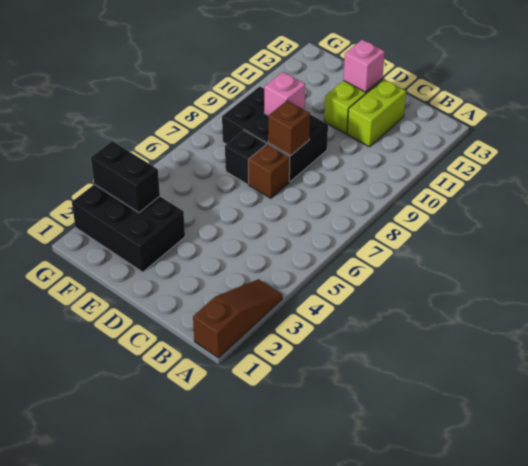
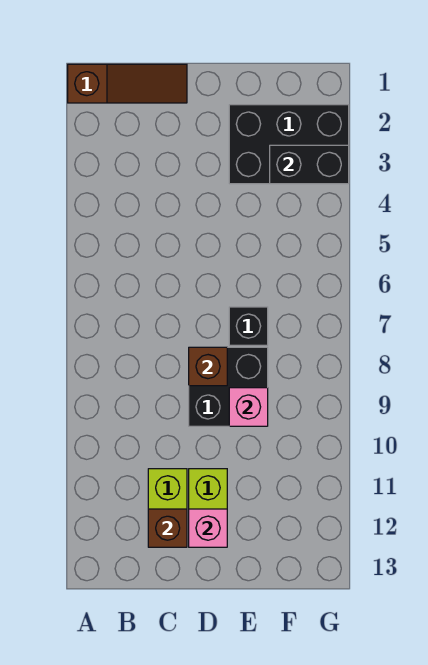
brown slope A1:A3 level 1 top 1 -> brown slope A1:C1 level 1 top A
brown brick D7 level 1 -> brown brick C12 level 2
black brick D8:F9 level 1 -> black brick D8:E9 level 1

